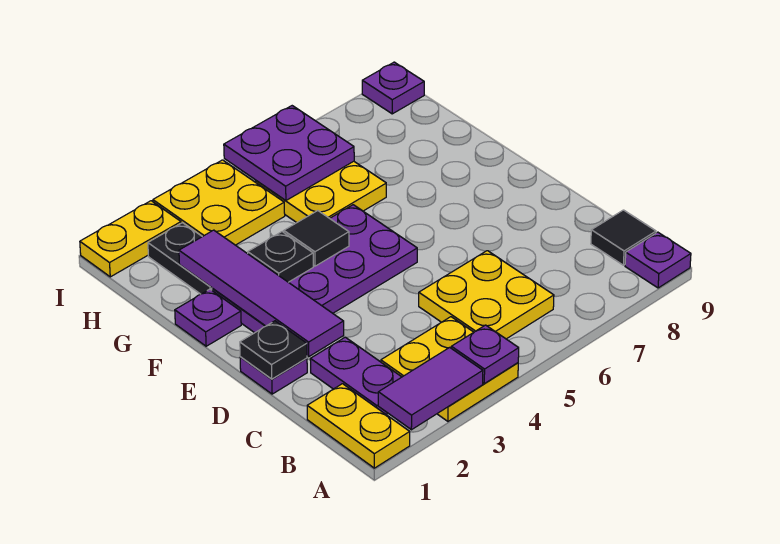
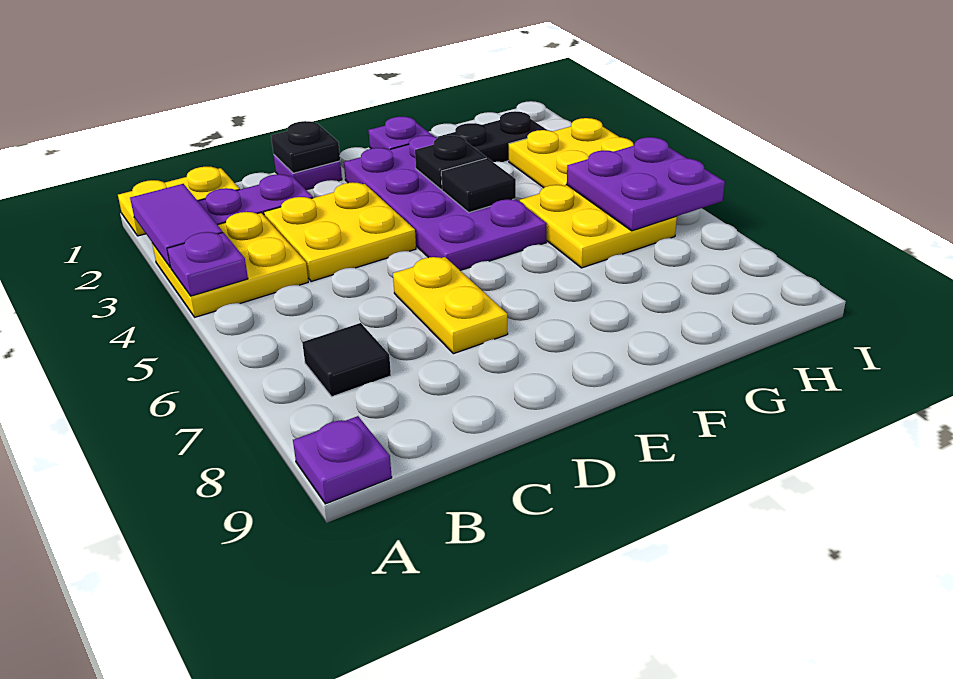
yellow plate B5:C6 level 1 -> yellow plate C3:D4 level 1
black tile B9 level 1 -> black tile B7 level 1
purple tile D2:G2 level 2 -> none
yellow plate I1:I2 level 1 -> yellow plate D6:D7 level 1
purple plate I9 level 1 -> none

